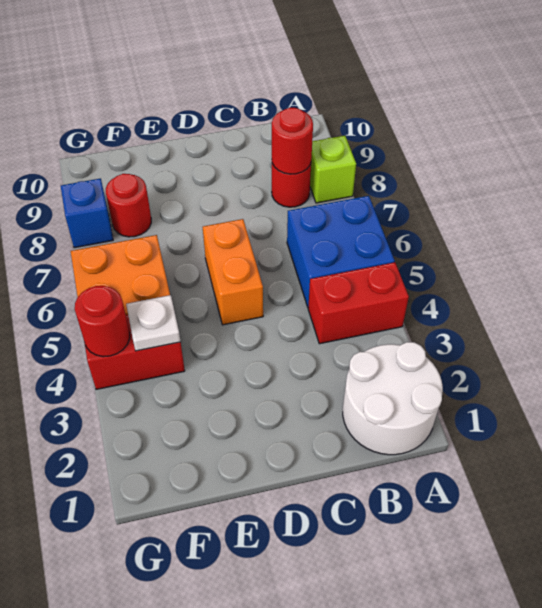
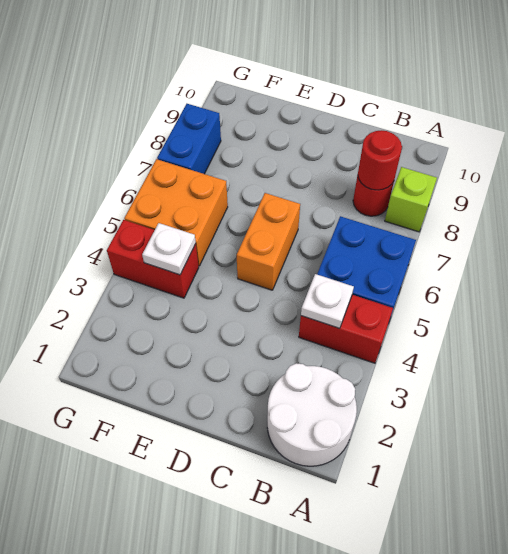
none -> white plate B4 level 2
red round brick F8 level 1 -> none
red round brick G4 level 2 -> none
blue brick G8 level 1 -> blue brick G7:G8 level 1

